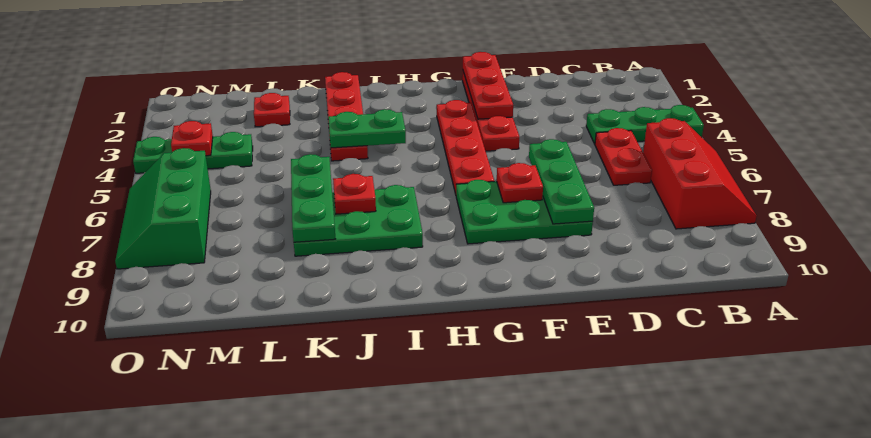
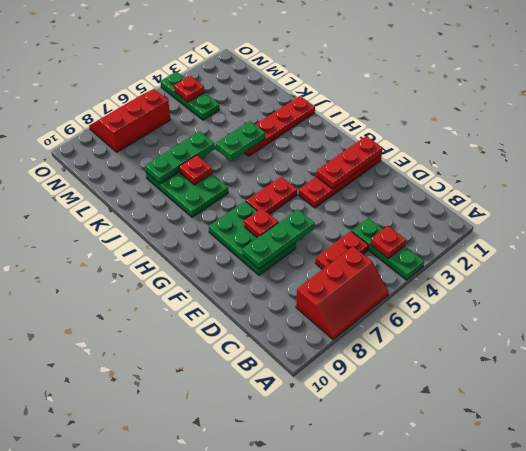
red plate G3:G6 level 1 -> red plate G5:G6 level 1
green plate I4:J4 level 2 -> green plate J4:J5 level 2
red plate L2 level 1 -> red plate B4 level 2
green slope N6:O8 level 1 top N -> red slope N6:O8 level 1 top N

